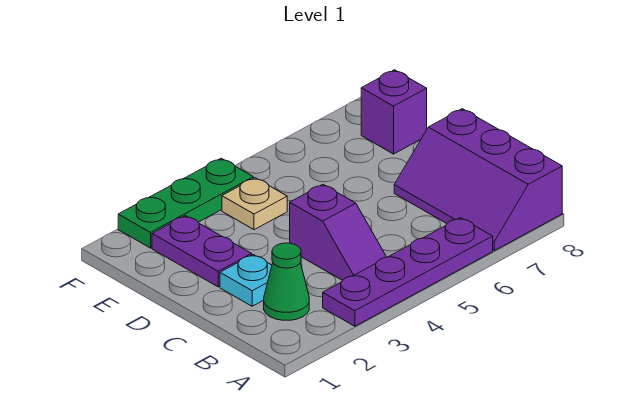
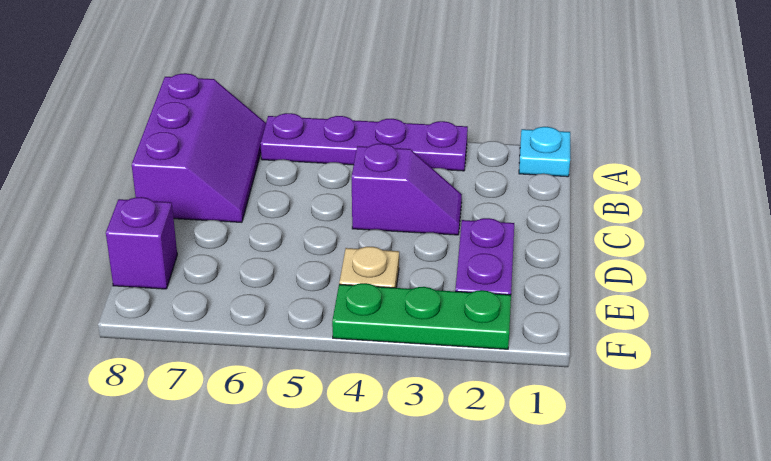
green cone B2 level 1 -> none
purple slope B4:C4 level 1 top C -> purple slope C3:C4 level 1 top 4
cyan plate C2 level 1 -> cyan plate A1 level 1

